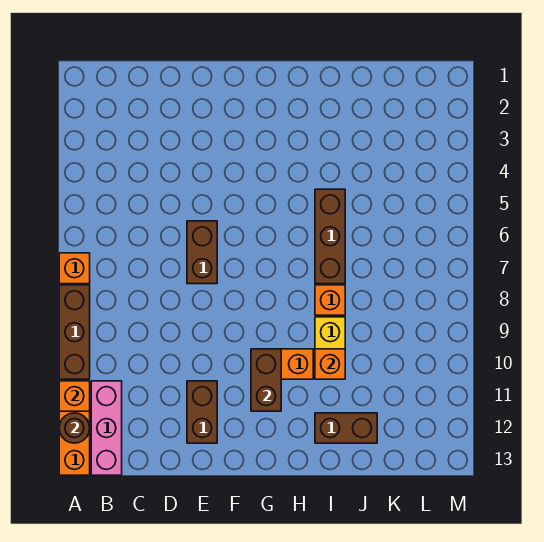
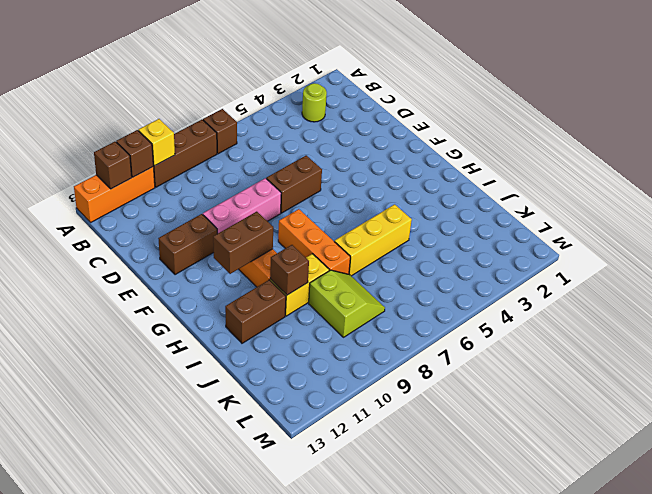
orange brick A7 level 1 -> brown brick A7 level 1
none -> yellow brick A10 level 2
orange brick A11 level 2 -> brown brick A11 level 2
brown round brick A12 level 2 -> brown brick A12 level 2
none -> lime round brick B3 level 1
pink brick B11:B13 level 1 -> pink brick E8:E10 level 1
brown brick I5:I7 level 1 -> yellow brick I5:I7 level 1
orange brick I8 level 1 -> orange brick G8:I8 level 1
orange brick I10 level 2 -> brown brick I10 level 2
brown brick I12:J12 level 1 -> brown brick I11:I12 level 1
none -> lime slope J8:K9 level 1 top 9

